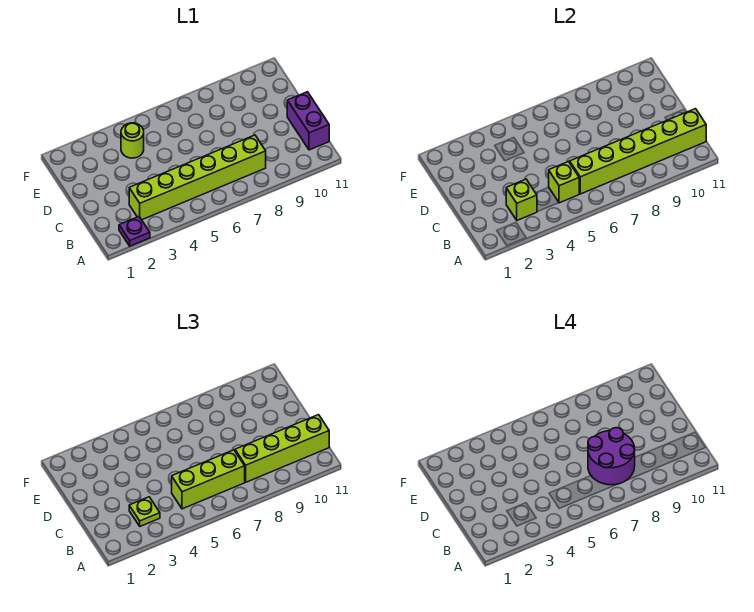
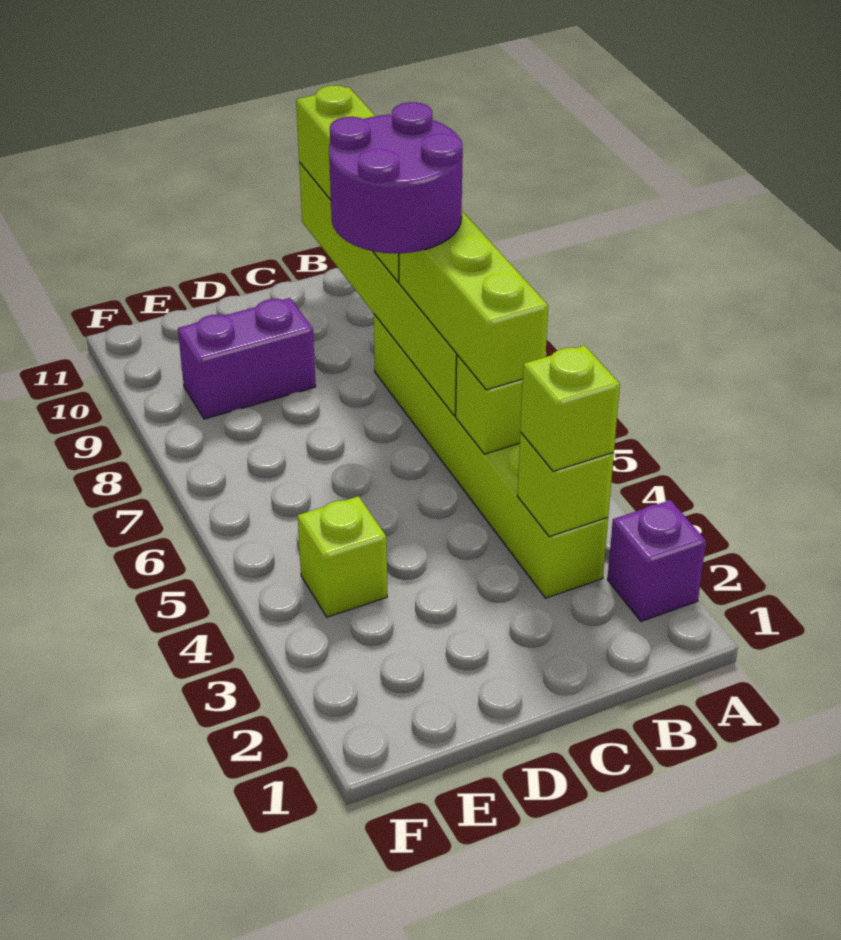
purple plate A2 level 1 -> purple brick A2 level 1
lime plate B3 level 3 -> lime brick B3 level 3
purple brick B11:C11 level 1 -> purple brick D9:E9 level 1
lime round brick E4 level 1 -> lime brick E4 level 1

